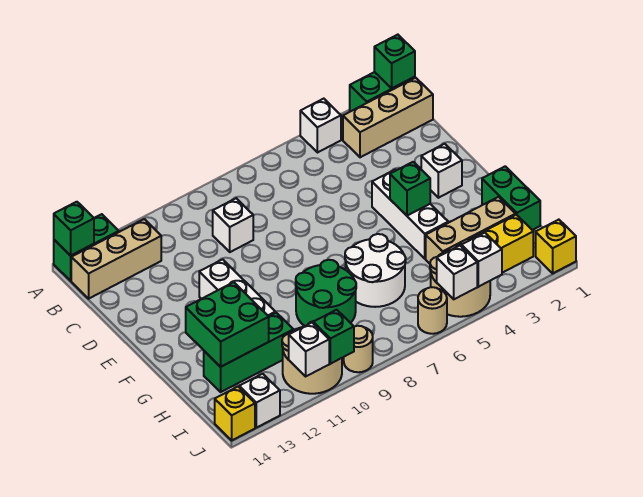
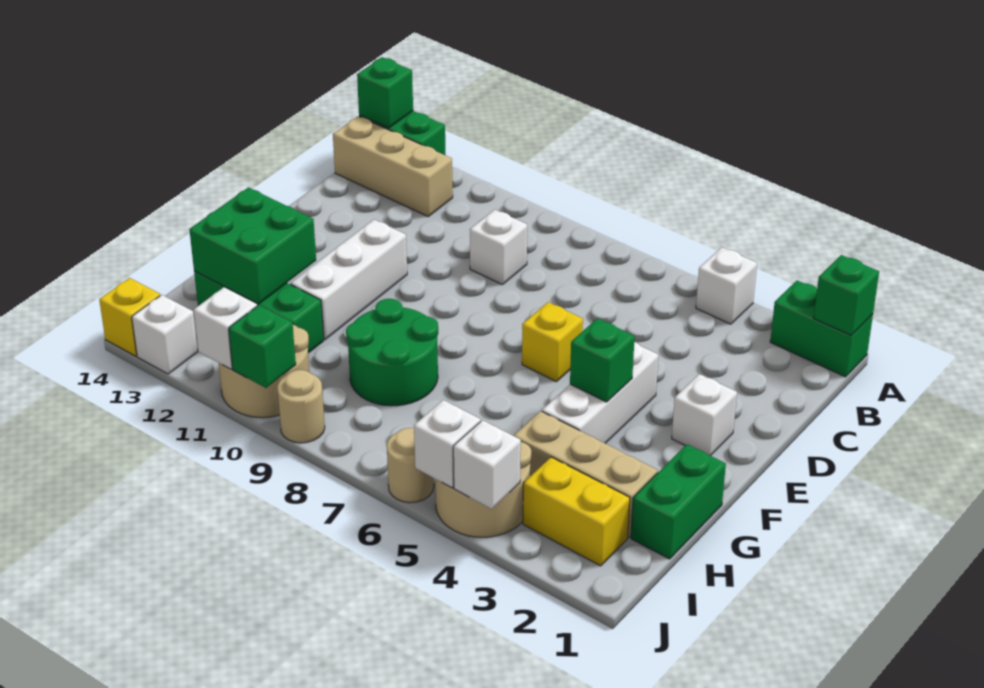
tan brick B1:B3 level 1 -> none
white round brick G6:H7 level 1 -> none
yellow brick J1 level 1 -> yellow brick E6 level 1

